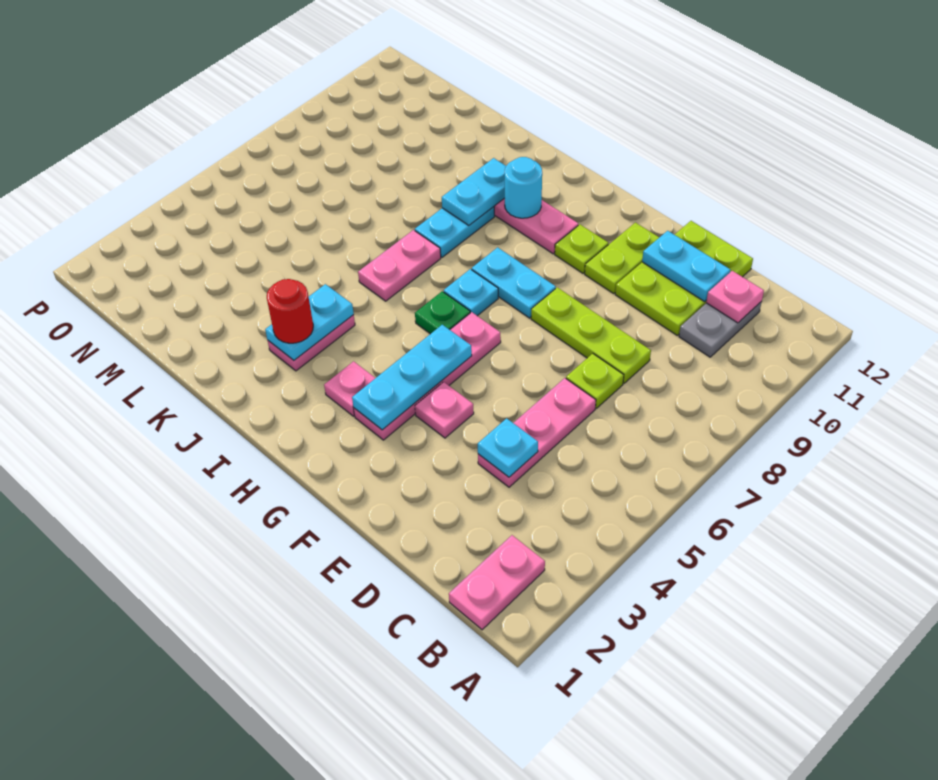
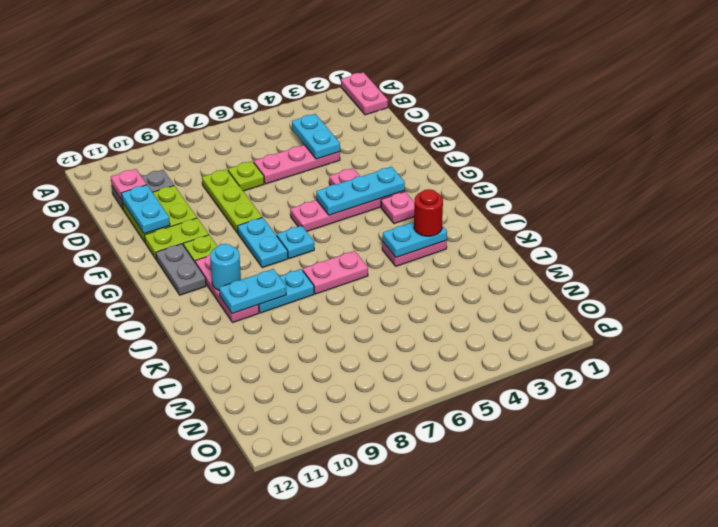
pink plate B1:B2 level 1 -> pink plate A1:B1 level 1
cyan plate D4 level 2 -> cyan plate C4:D4 level 2
lime plate D10:E12 level 1 -> lime plate D10:E11 level 1
none -> grey plate G11:H11 level 1
green plate H6 level 1 -> none

